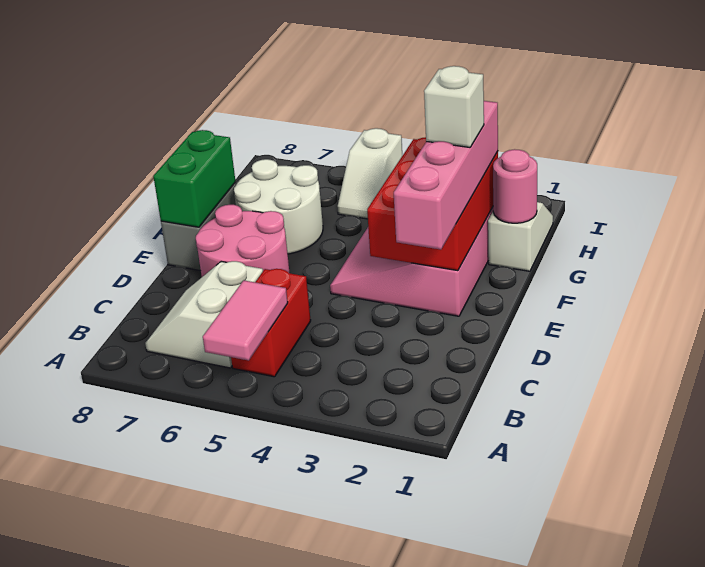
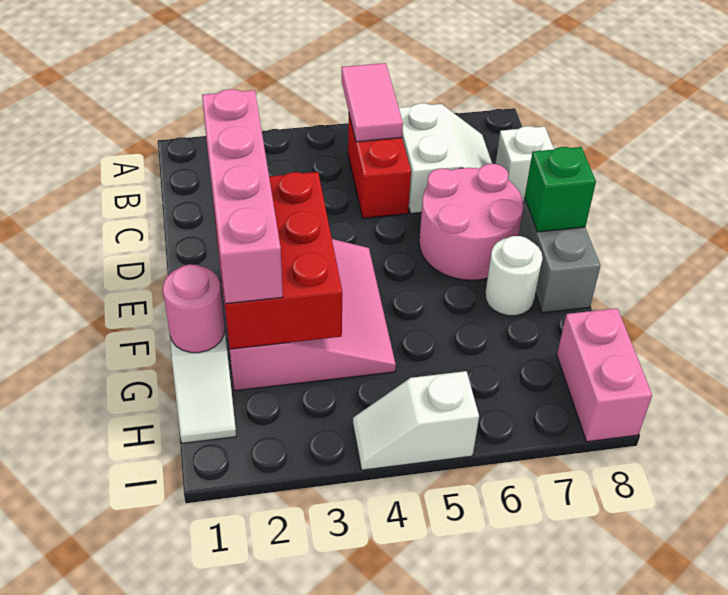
green brick E8:F8 level 2 -> green brick E8 level 2
white brick F2 level 4 -> white brick C8 level 1
white round brick F6:G7 level 1 -> white round brick F7 level 1
white slope H5:I5 level 1 top I -> white slope I4:I5 level 1 top 5
none -> pink brick H8:I8 level 1

